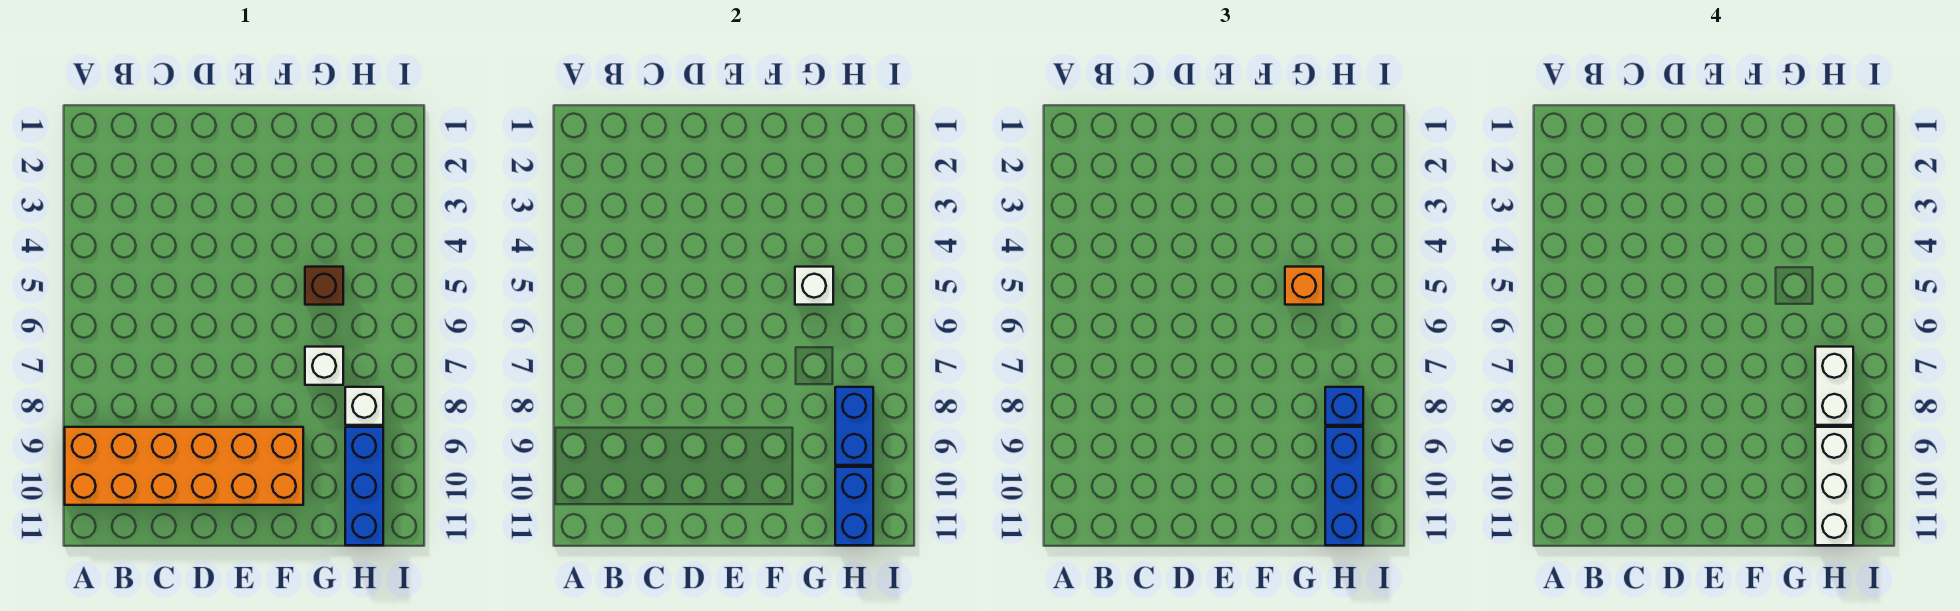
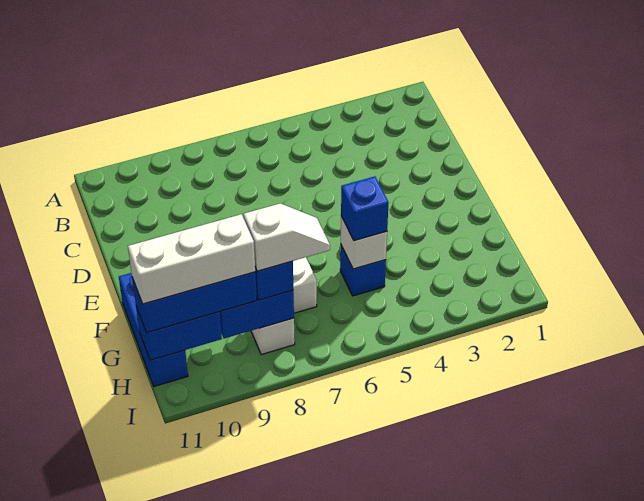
orange brick A9:F10 level 1 -> none
brown brick G5 level 1 -> blue brick G5 level 1
orange brick G5 level 3 -> blue brick G5 level 3
white brick H7:H8 level 4 -> white slope H7:H8 level 4 top 8
blue brick H9:H11 level 1 -> blue brick F11:H11 level 1

